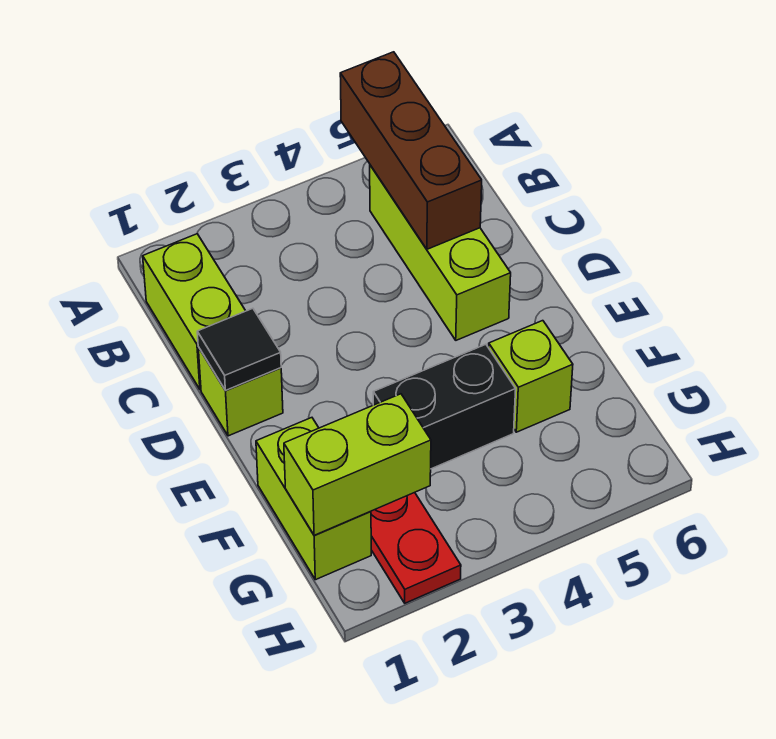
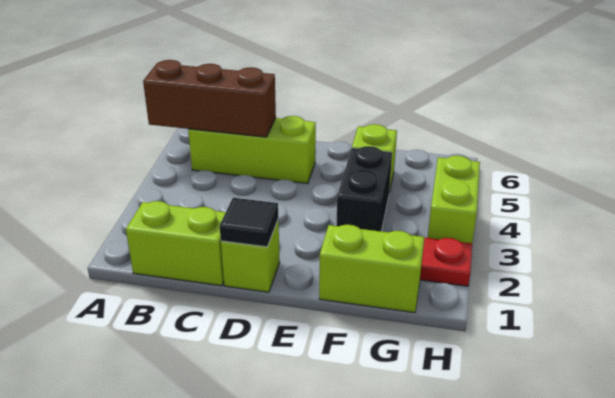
lime brick G1:G2 level 2 -> lime brick H3:H4 level 1

